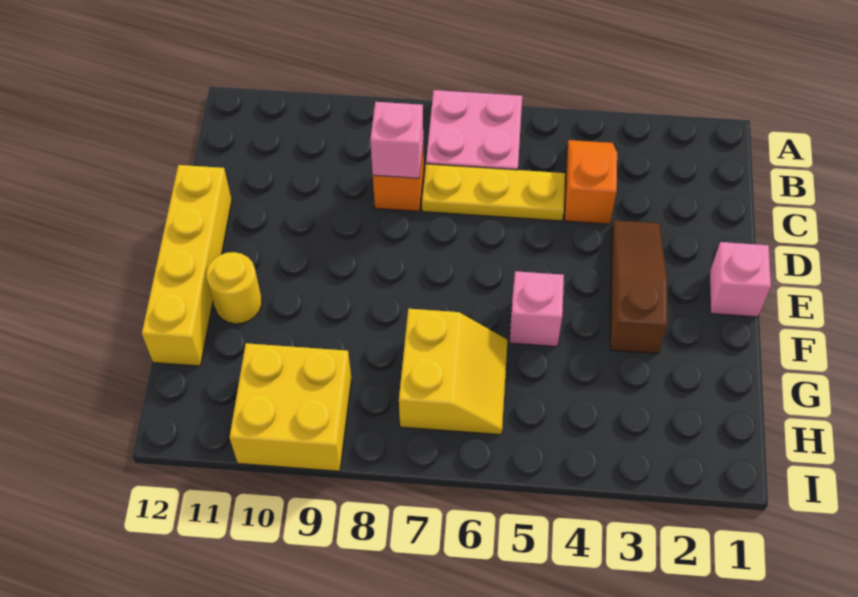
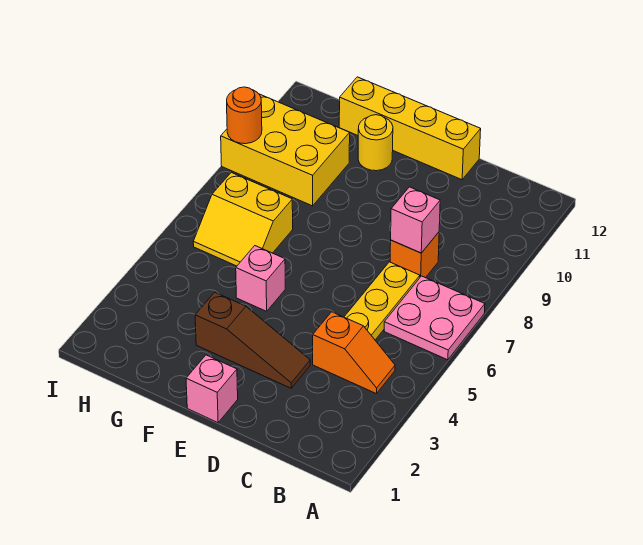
yellow brick H9:I10 level 1 -> yellow brick G9:I10 level 1
none -> orange round brick I9 level 2

